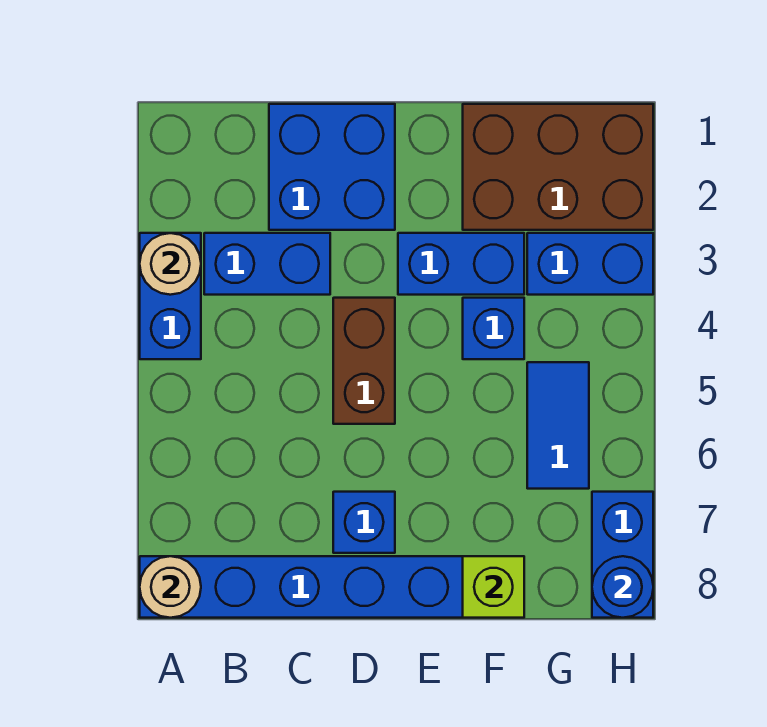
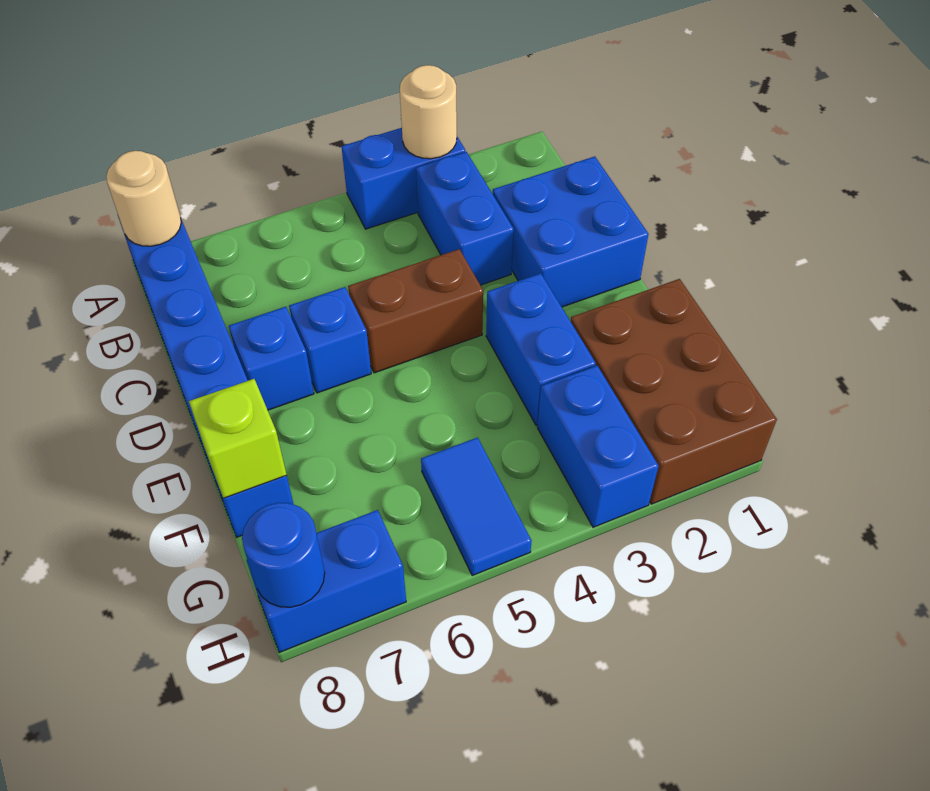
blue brick F4 level 1 -> blue brick D6 level 1
blue tile G5:G6 level 1 -> blue tile G5:H5 level 1

